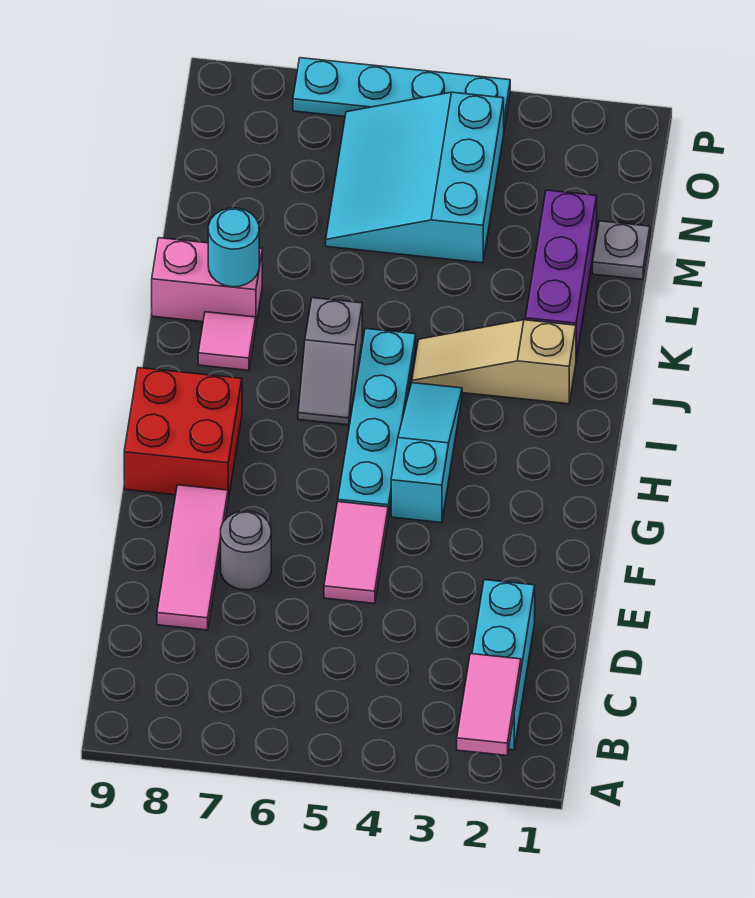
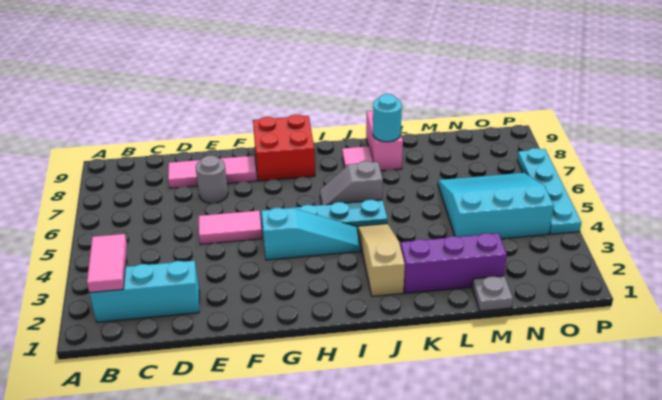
pink tile A2:B2 level 2 -> pink tile B2:B3 level 2

